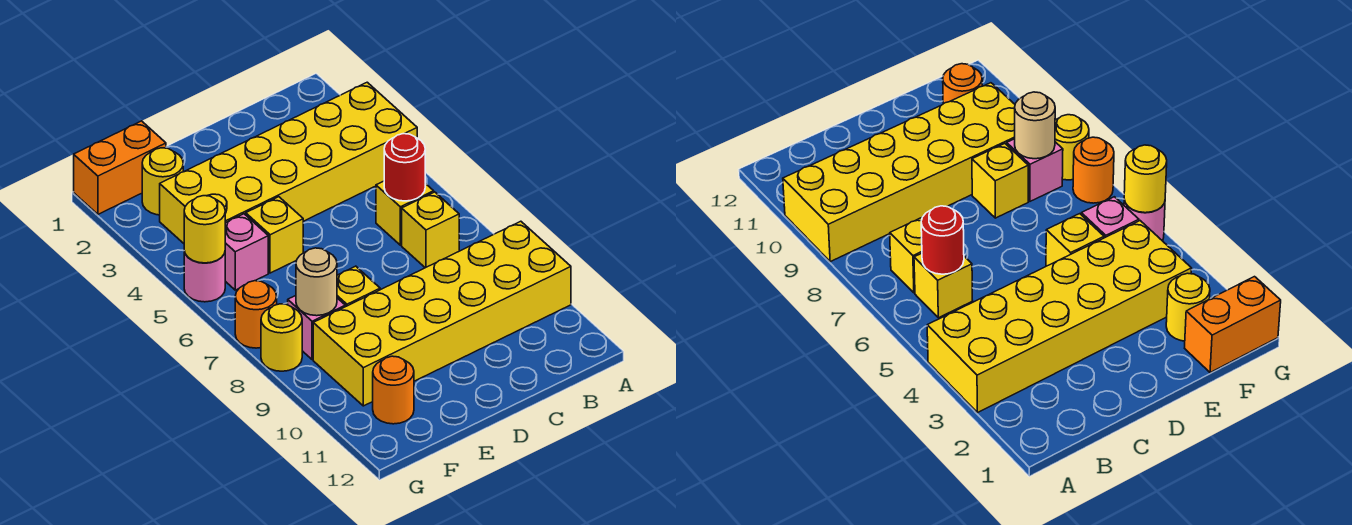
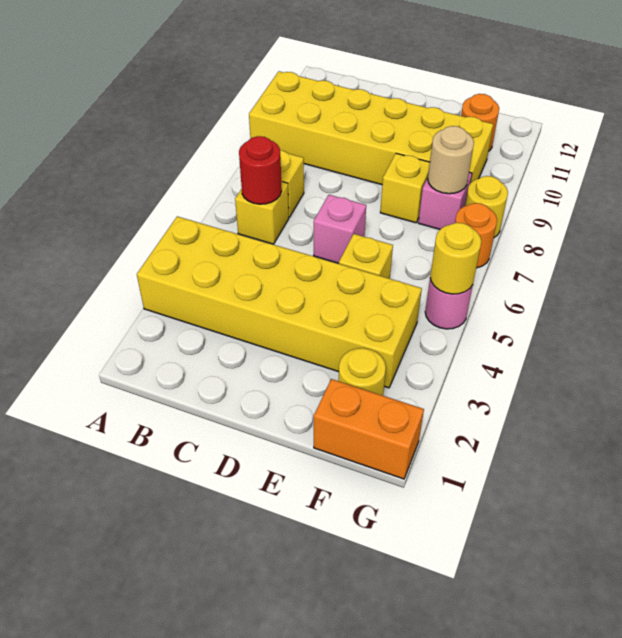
pink brick F5 level 1 -> pink brick D6 level 1

